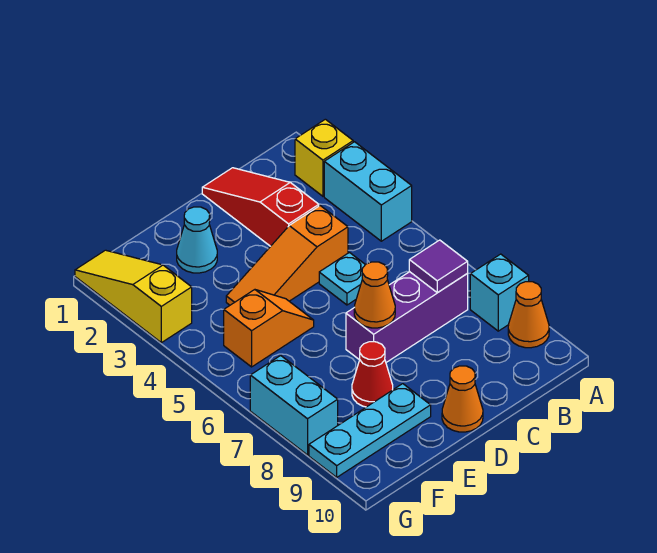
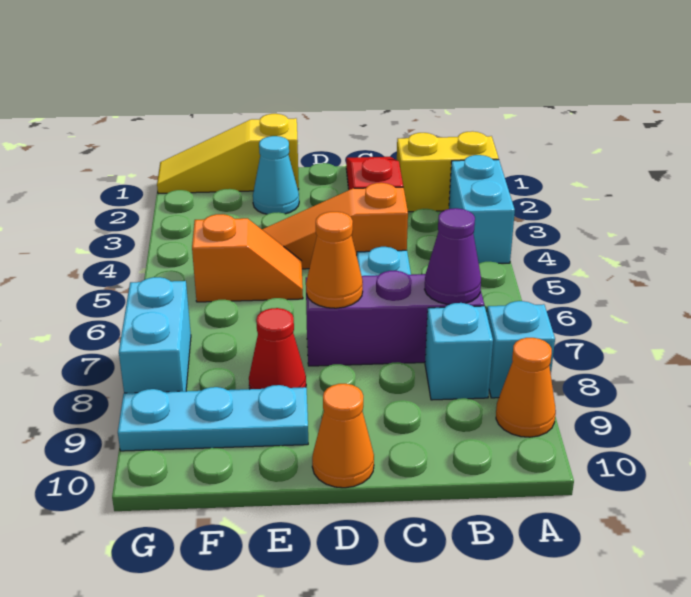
yellow brick A2 level 1 -> yellow brick A2:B2 level 1
purple tile B7 level 2 -> purple cone B7 level 2
none -> cyan brick B8 level 1
yellow slope G1:G3 level 1 top 3 -> yellow slope E1:G1 level 1 top E

